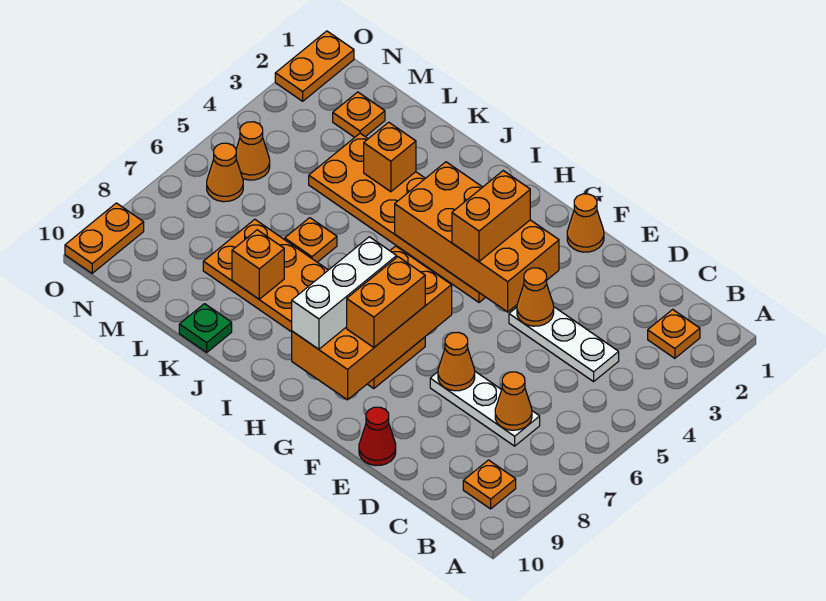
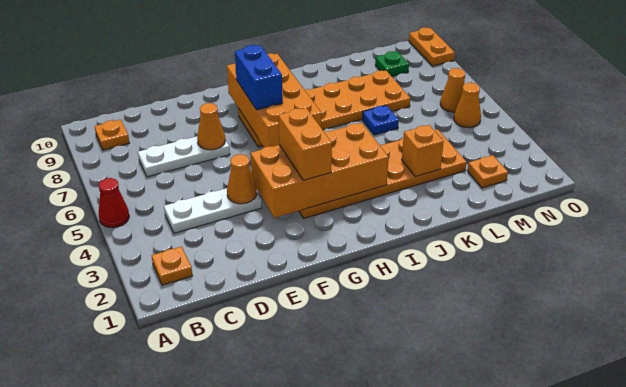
orange cone C7 level 2 -> none
red cone E10 level 1 -> red cone A5 level 1
orange cone F1 level 1 -> none
orange brick G7:G8 level 3 -> blue brick G7:G8 level 3
white brick H7:H9 level 3 -> none
orange plate K6 level 1 -> blue plate K6 level 1
orange brick K8 level 2 -> none
green plate K10 level 1 -> green plate M9 level 1
orange plate O1:O2 level 1 -> none

